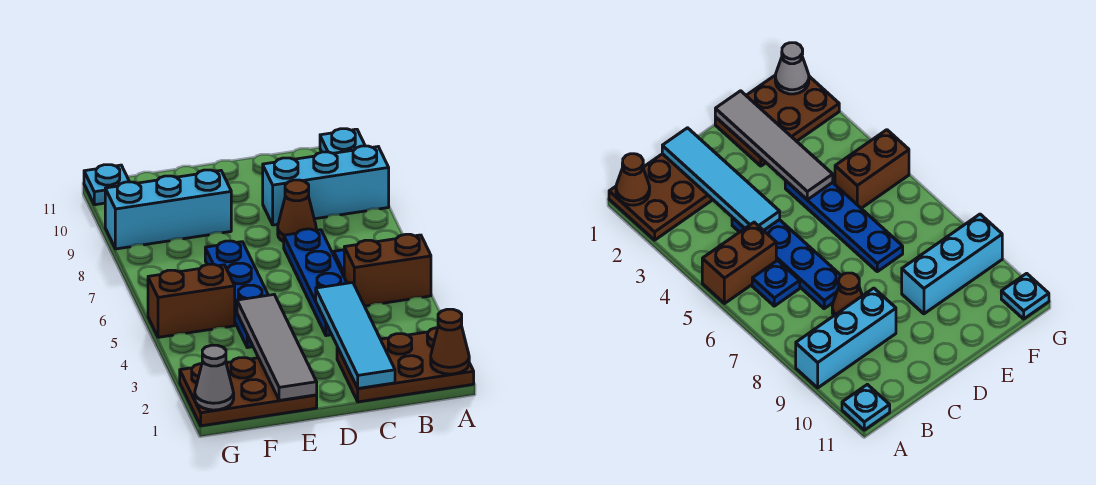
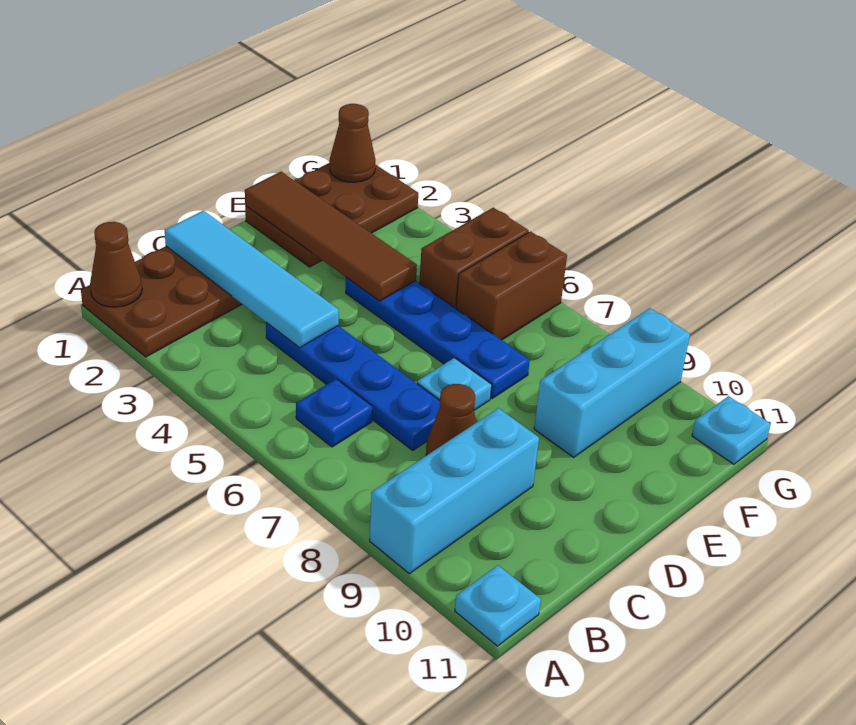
brown brick A5:B5 level 1 -> brown brick F6:G6 level 1
none -> cyan plate D7 level 1
grey tile E1:E4 level 2 -> brown tile E1:E4 level 2
grey cone G1 level 2 -> brown cone G1 level 2

